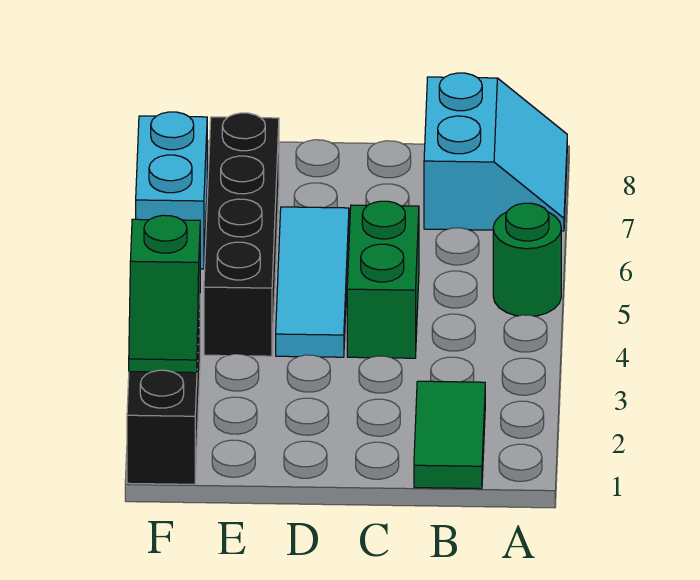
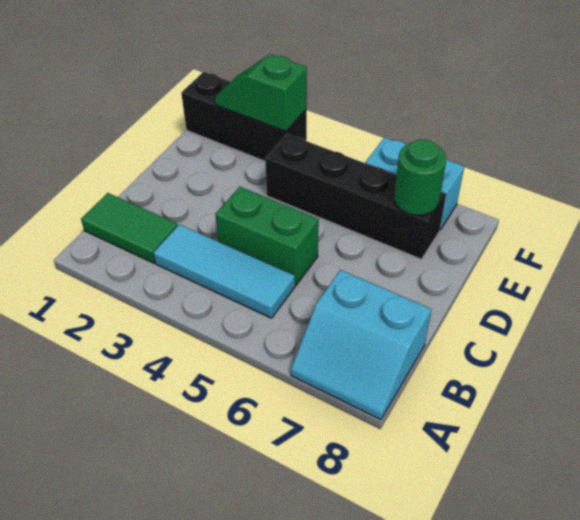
green round brick A5 level 1 -> green round brick E7 level 2
cyan tile D4:D6 level 1 -> cyan tile B3:B5 level 1

